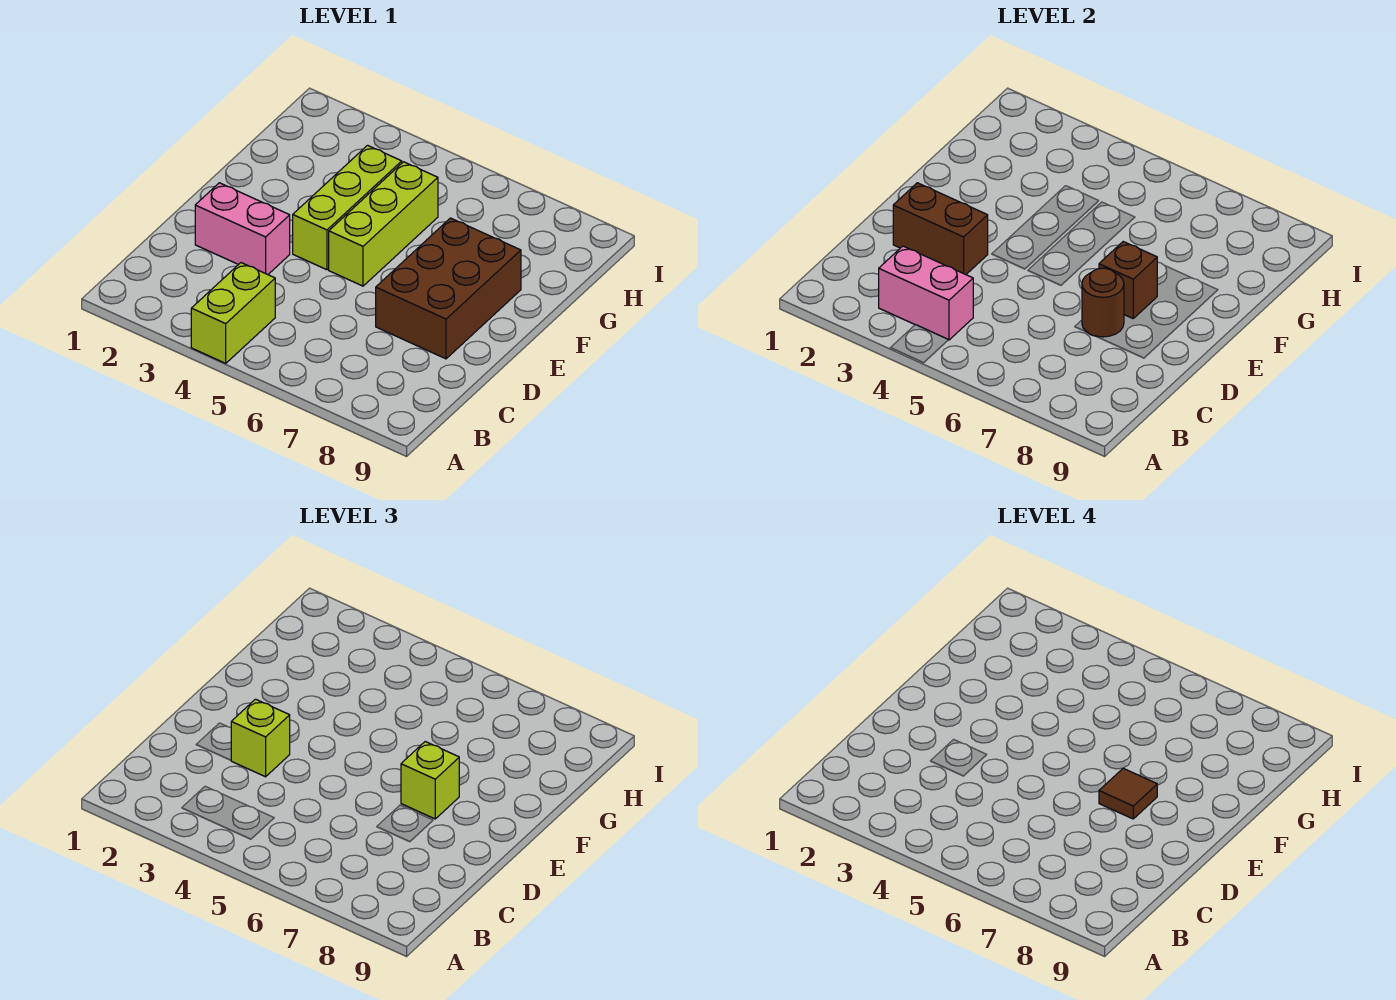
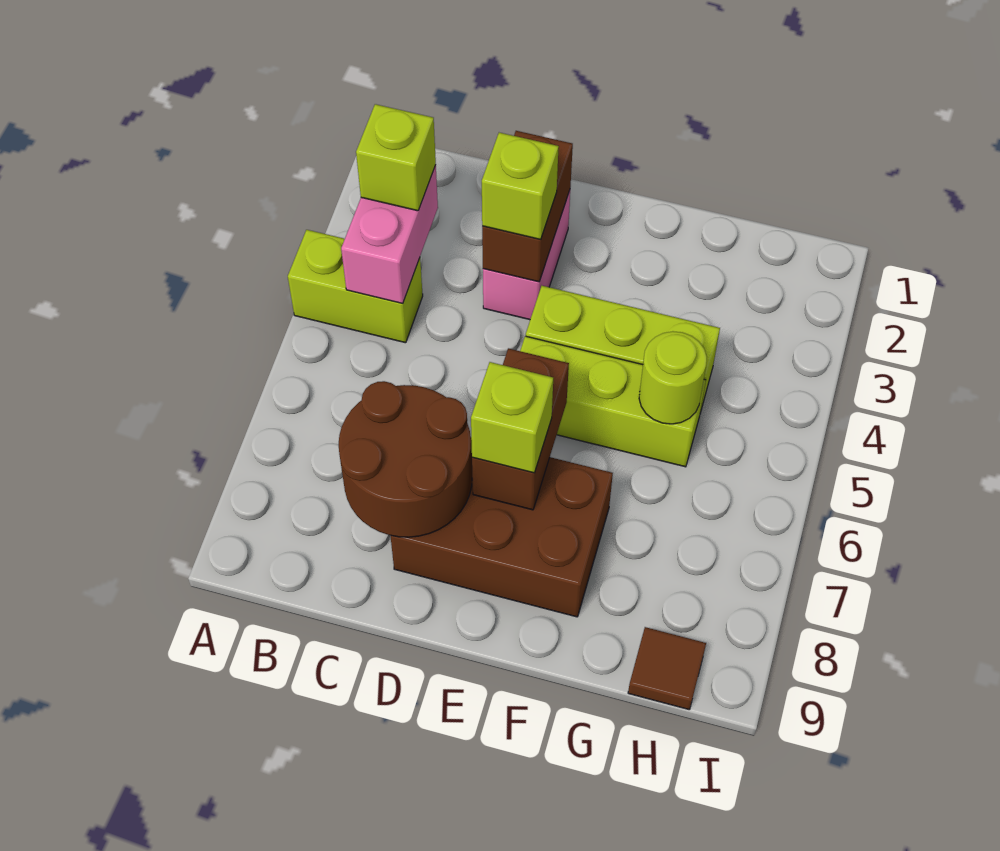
none -> lime brick B3 level 3
brown round brick D7 level 2 -> brown round brick C7:D8 level 2
brown brick E7 level 2 -> brown brick E6:E7 level 2
brown tile E7 level 4 -> brown tile H9 level 1
none -> lime round brick G5 level 2

